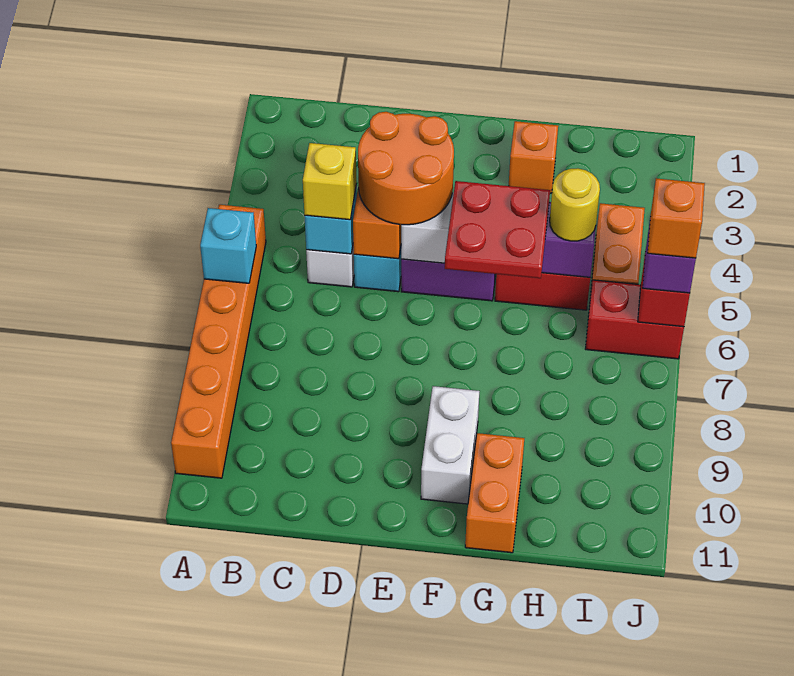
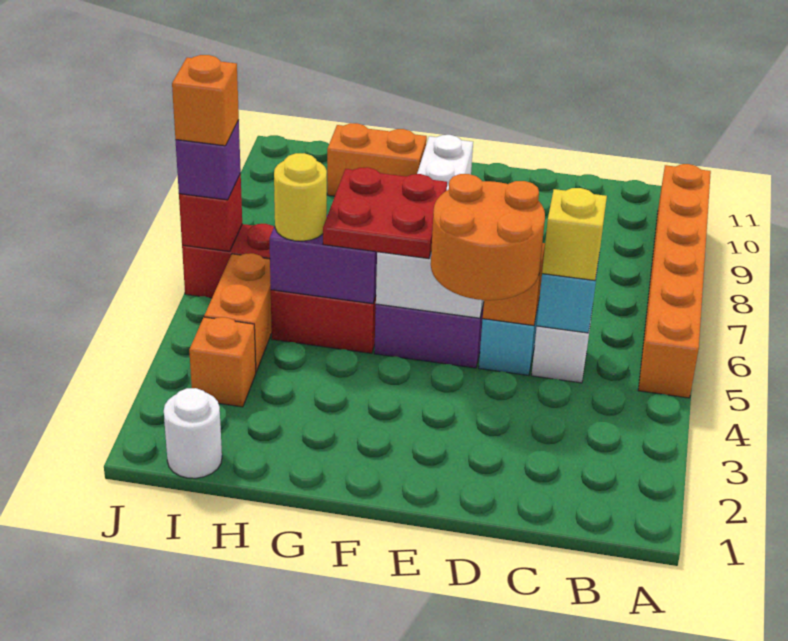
cyan brick A6 level 2 -> none
orange brick G2 level 1 -> orange brick I3 level 1
orange brick G10:G11 level 1 -> orange brick G10:H10 level 1
none -> white round brick I1 level 1

